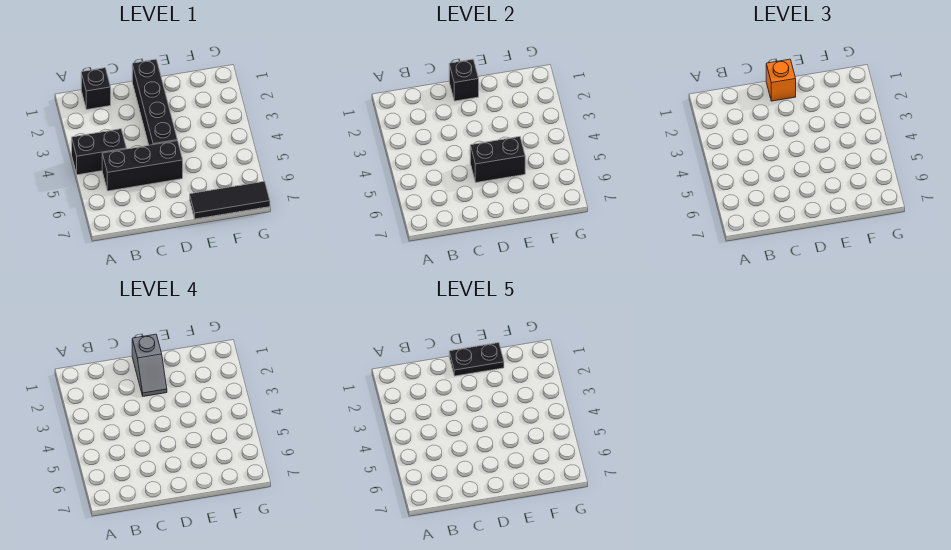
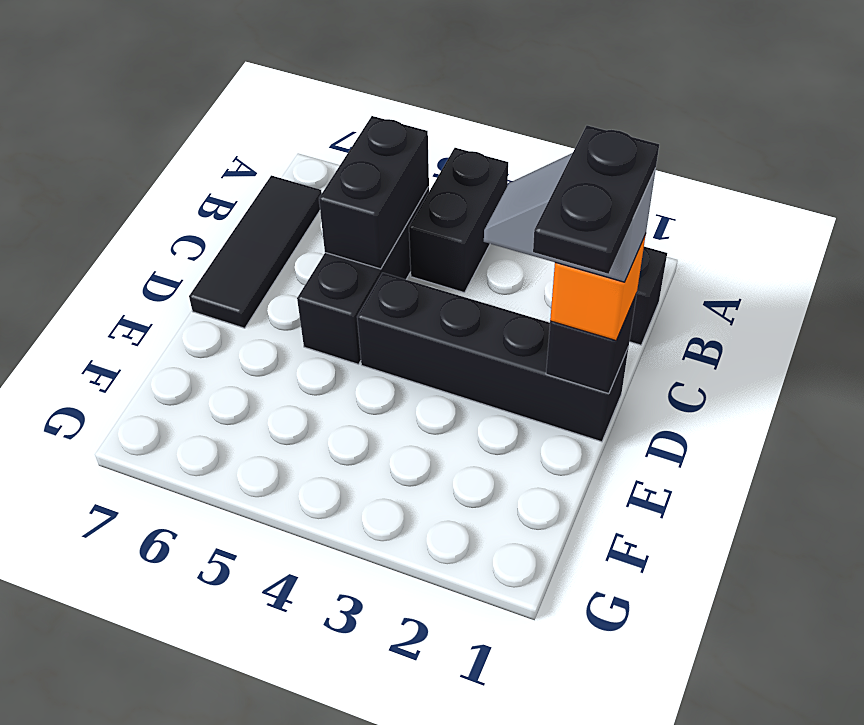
black brick D5:E5 level 2 -> black brick B5:C5 level 2
black tile E7:G7 level 1 -> black tile B7:D7 level 1

